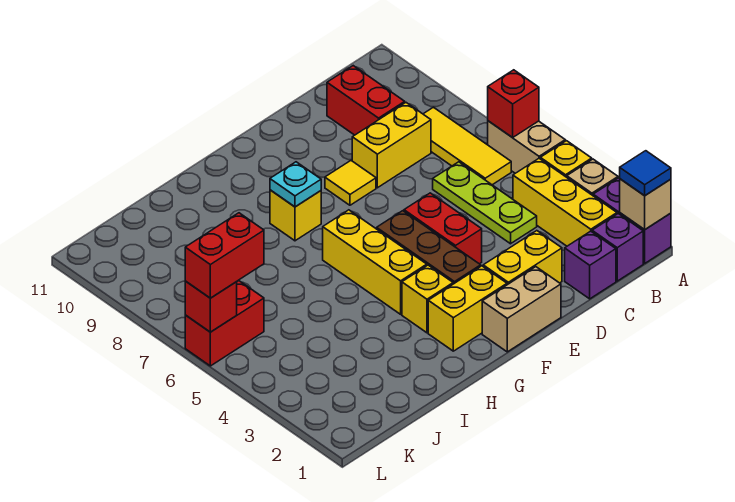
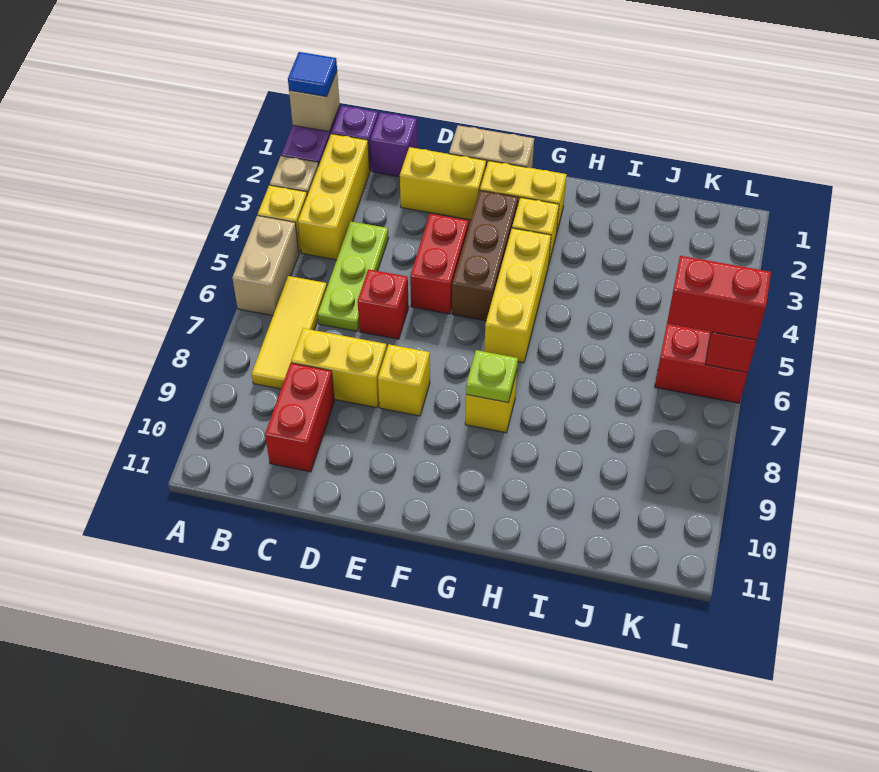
red brick A6 level 2 -> red brick D6 level 1
yellow tile E8 level 1 -> yellow brick E8 level 1
cyan plate G8 level 2 -> lime plate G8 level 2

